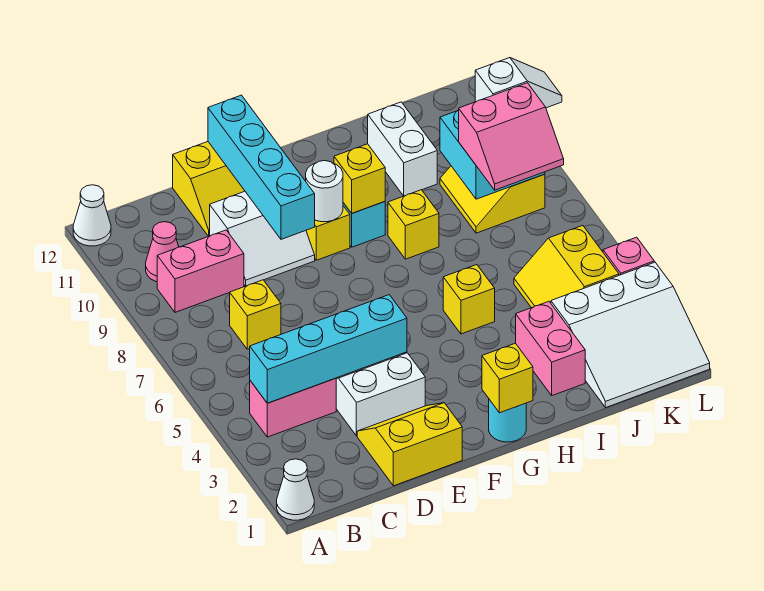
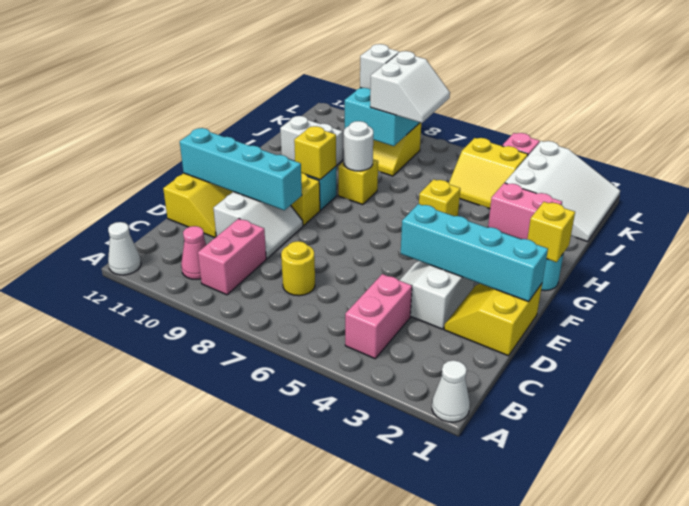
cyan brick B4:E4 level 2 -> cyan brick E1:E4 level 2
yellow brick C7 level 1 -> yellow round brick C7 level 1
white round brick F9 level 2 -> white round brick H8 level 2
pink slope J7:K8 level 3 top 8 -> white slope J7:K8 level 3 top 8

